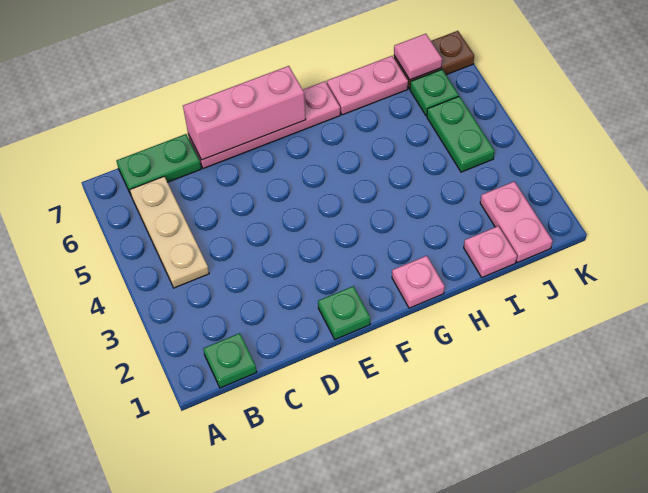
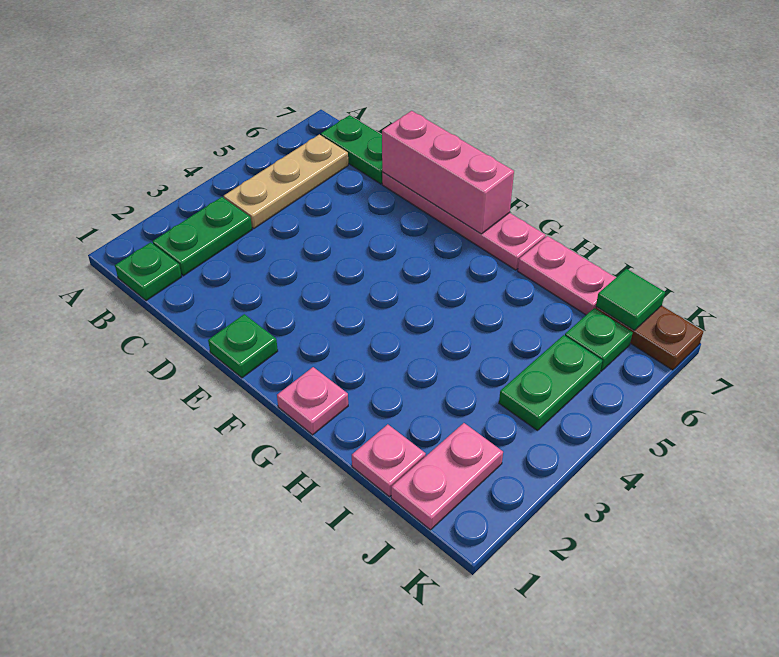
none -> green plate B2:B3 level 1
pink tile J7 level 2 -> green tile J7 level 2

